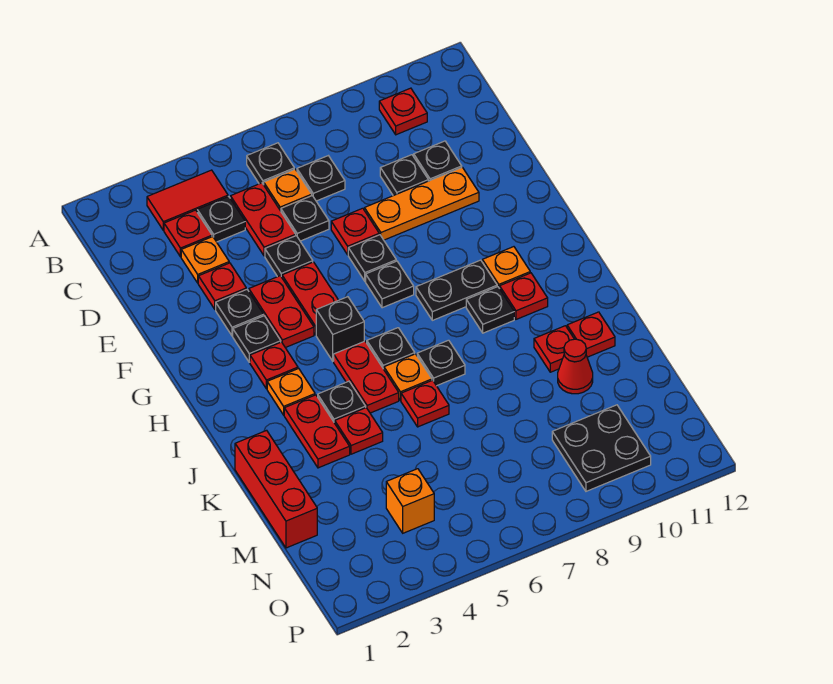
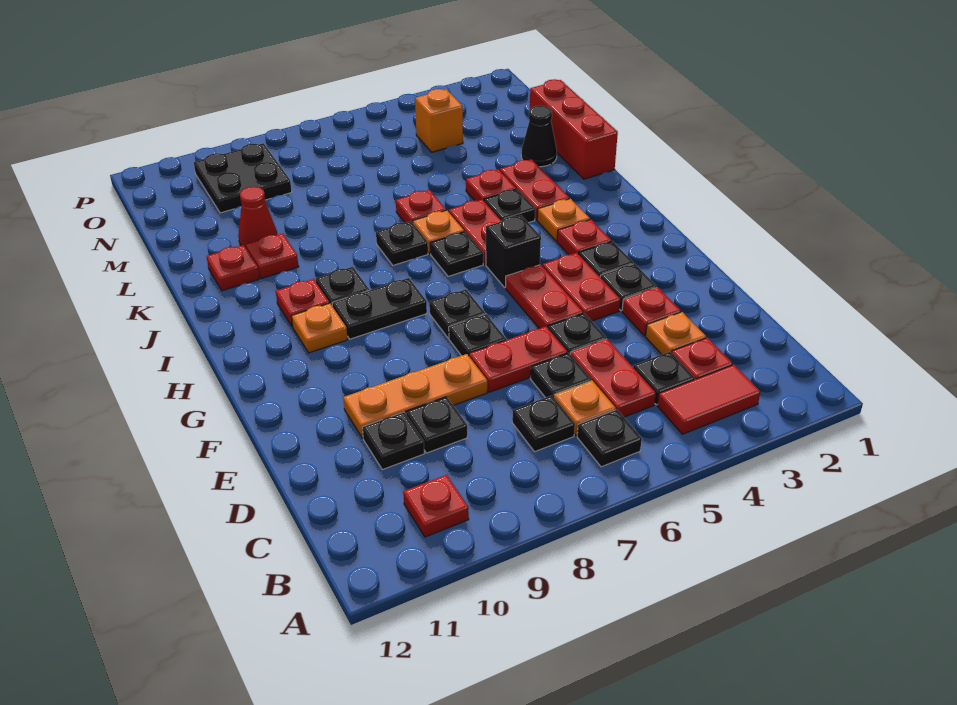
red plate E7 level 1 -> red plate E6:E7 level 1
none -> black cone L2 level 1

